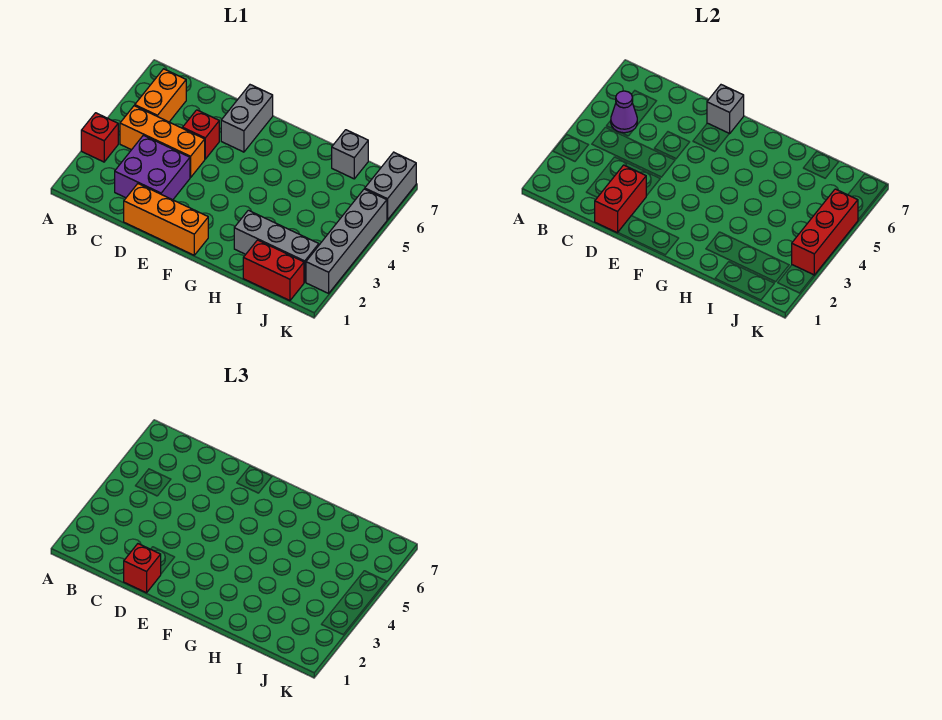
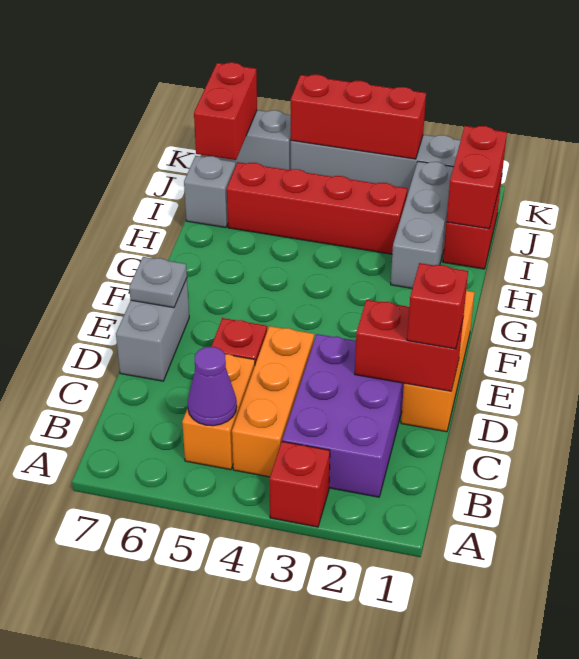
orange brick B5:B6 level 1 -> orange brick B5:C5 level 1
purple brick C2:D3 level 1 -> purple brick B2:D3 level 1
grey brick E6:E7 level 1 -> grey brick D7:E7 level 1
grey brick E7 level 2 -> grey plate E7 level 2
none -> red brick I1:J1 level 2
none -> red brick I3:I6 level 1
none -> red brick J7:K7 level 2

